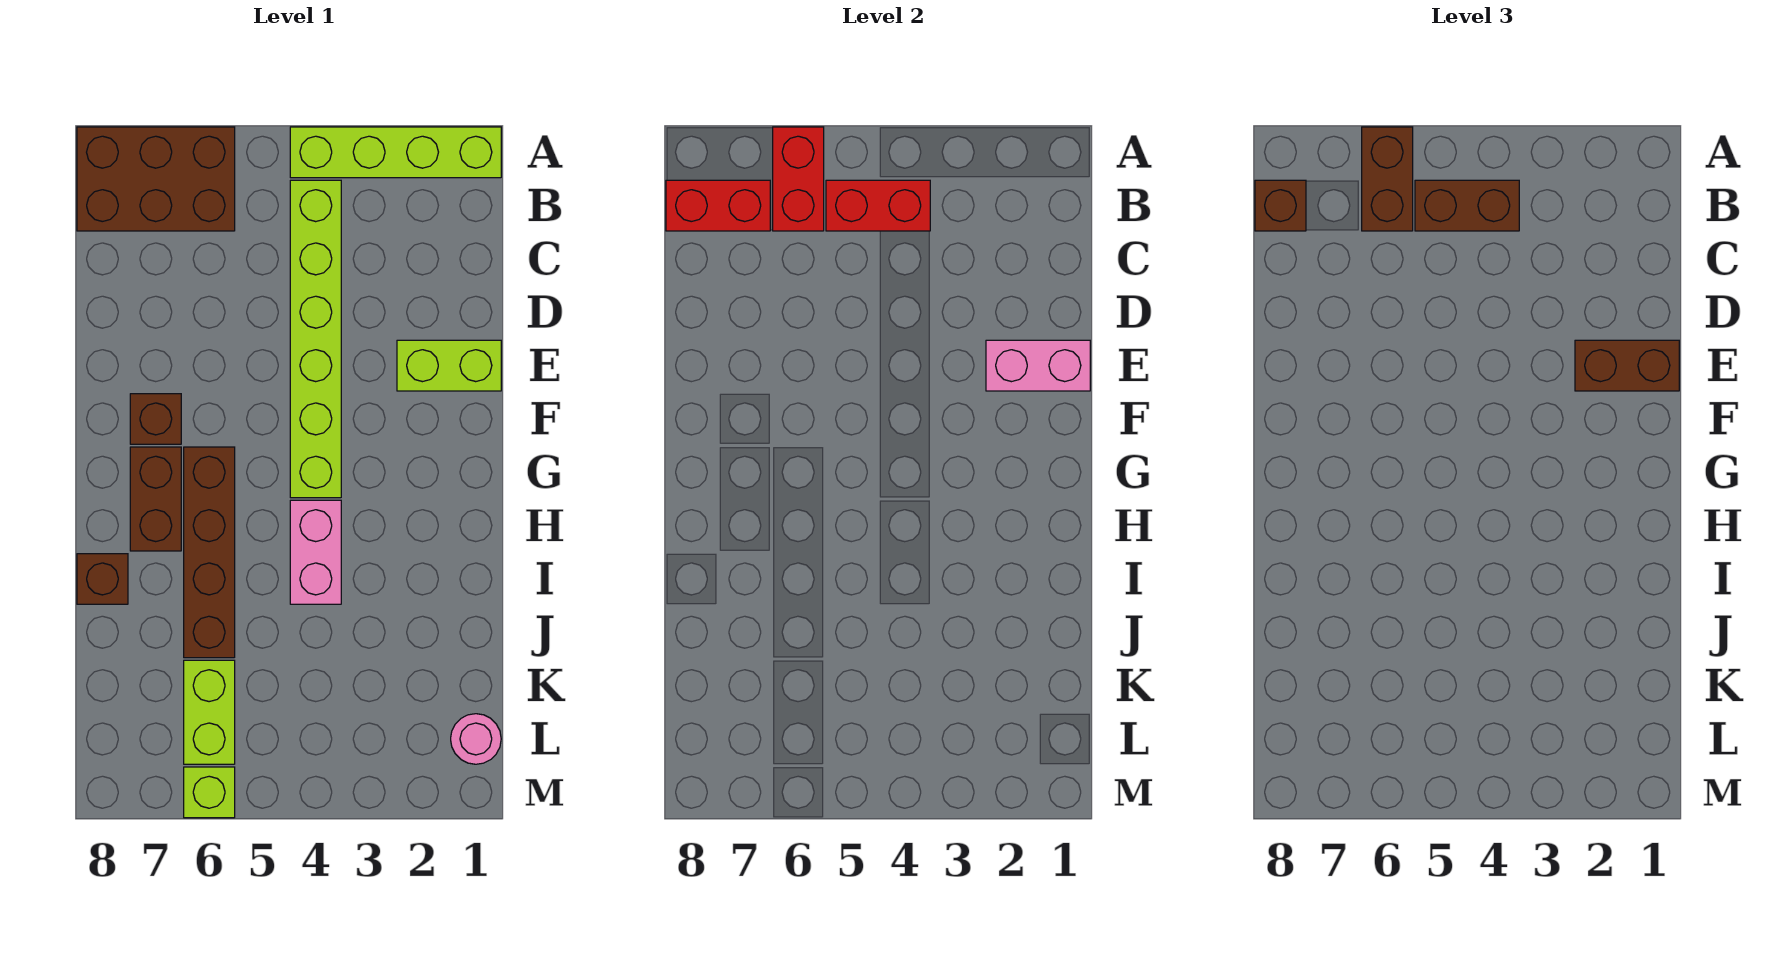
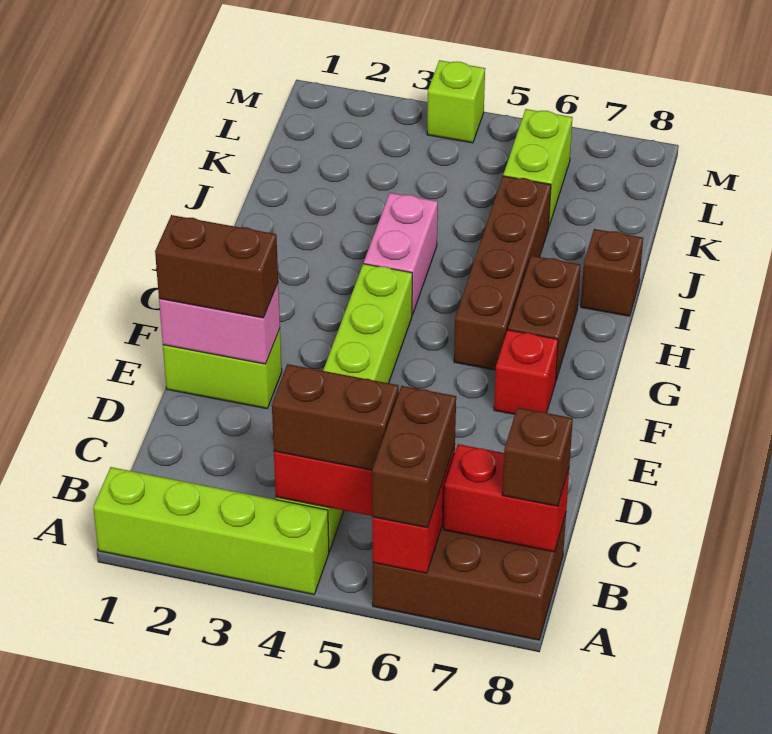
brown brick F7 level 1 -> red brick F7 level 1
pink round brick L1 level 1 -> none
lime brick M6 level 1 -> lime brick M4 level 1

